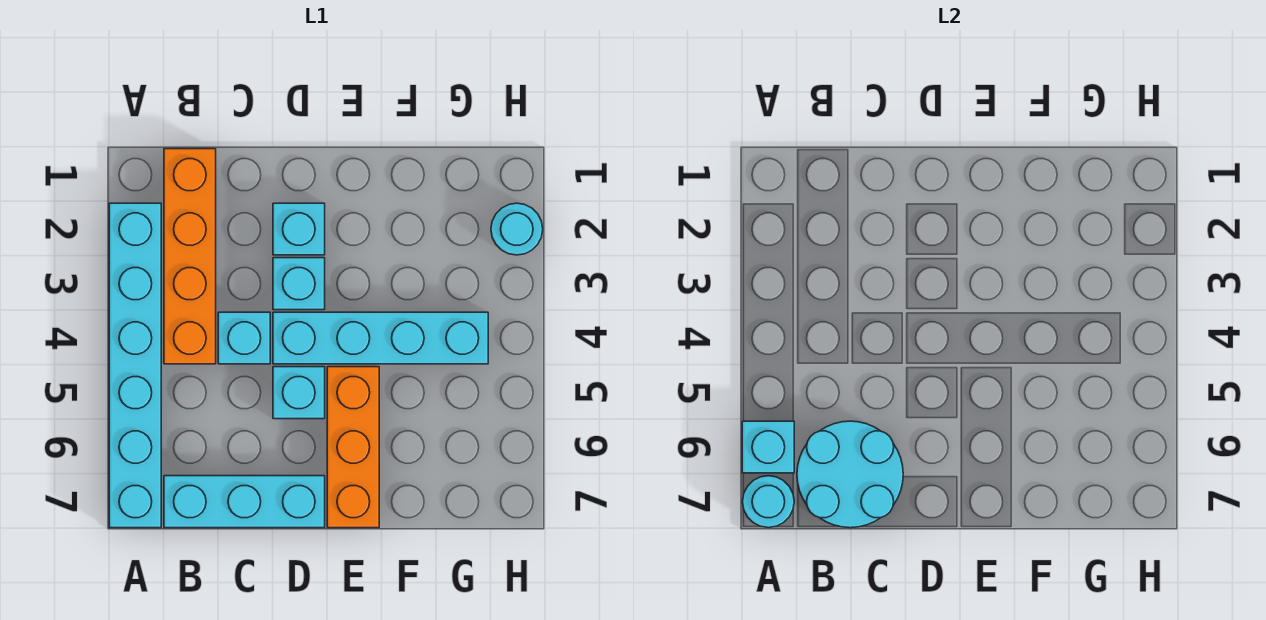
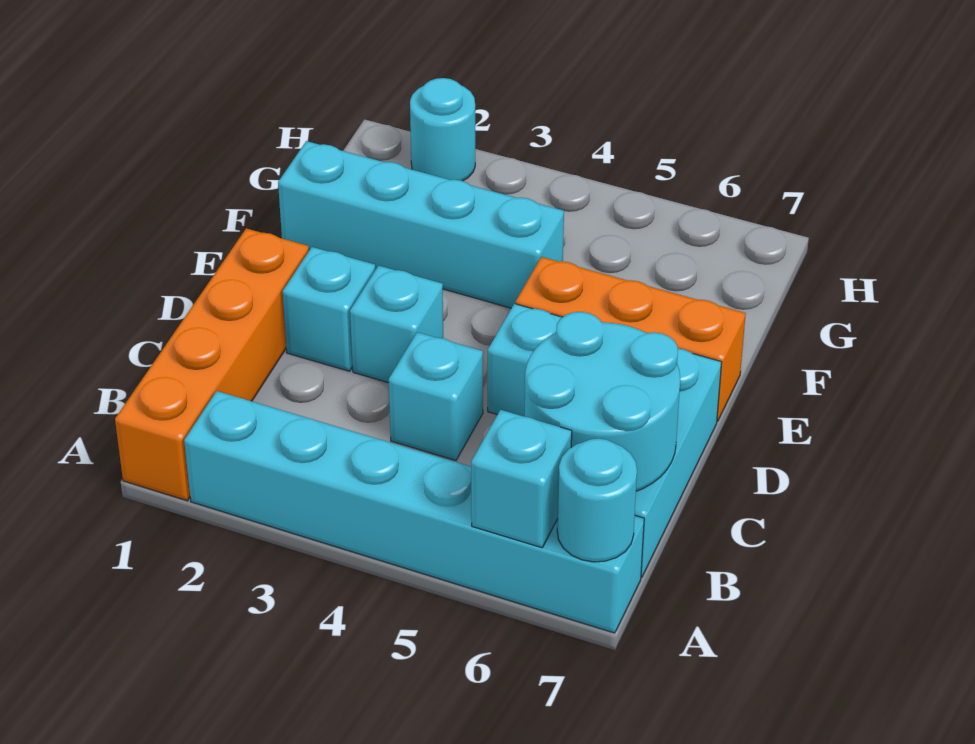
orange brick B1:B4 level 1 -> orange brick A1:D1 level 1
cyan brick D4:G4 level 1 -> cyan brick F1:F4 level 1

